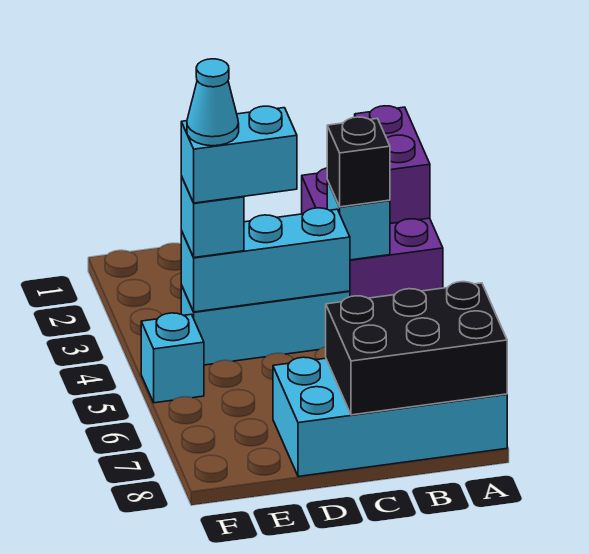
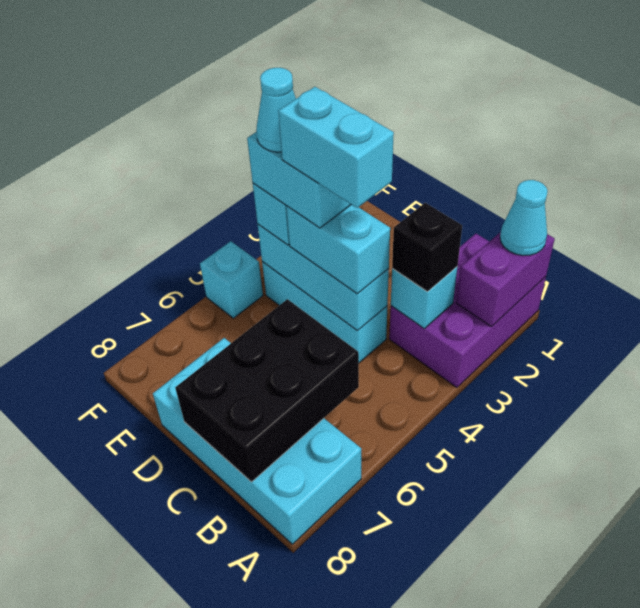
none -> cyan cone A1 level 3
black brick A7:C8 level 2 -> black brick B6:C8 level 2
none -> cyan brick C4:D4 level 3
none -> cyan brick C4:D4 level 5

